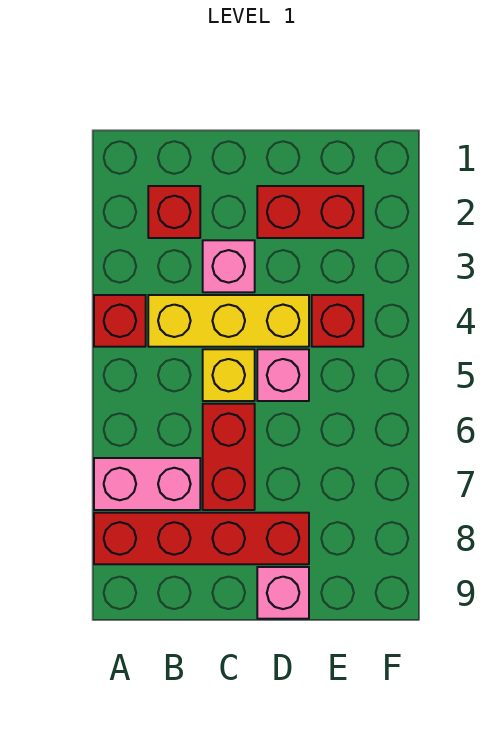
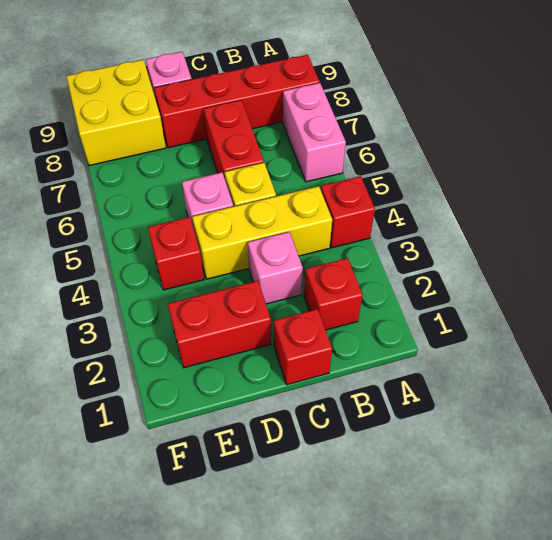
pink brick A7:B7 level 1 -> pink brick A6:A7 level 1
none -> red brick C1 level 1
none -> yellow brick E8:F9 level 1

